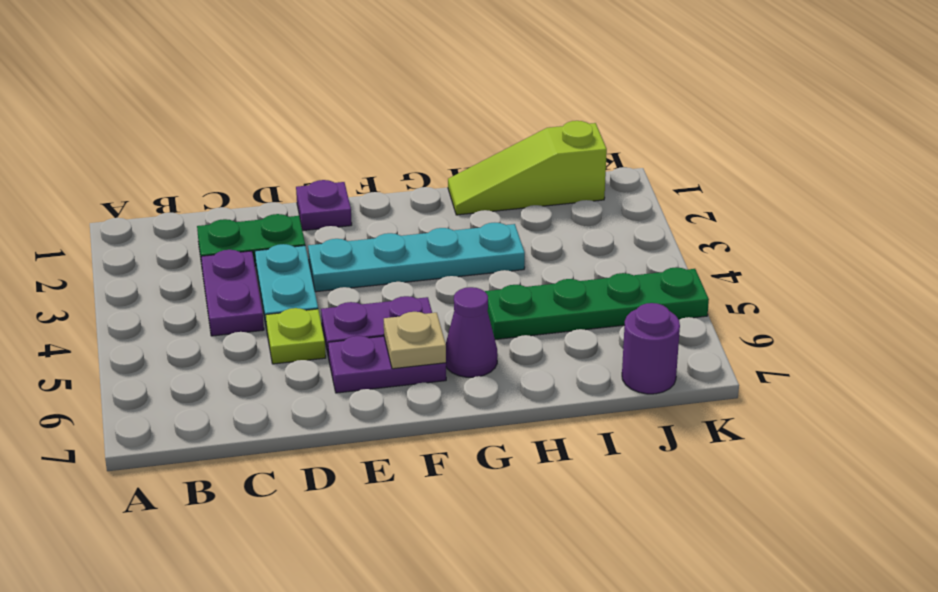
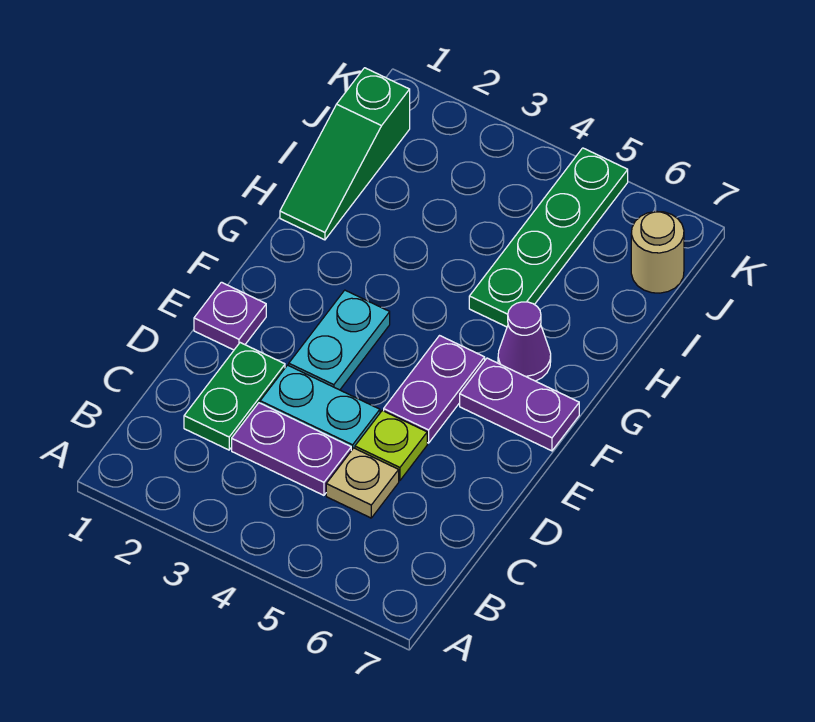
cyan plate E3:H3 level 1 -> cyan plate E3:F3 level 1
purple plate E6:F6 level 1 -> purple plate F6:F7 level 1
tan plate F6 level 2 -> tan plate C5 level 1
lime slope H1:J1 level 1 top J -> green slope H1:J1 level 1 top J
purple round brick J7 level 1 -> tan round brick J7 level 1

